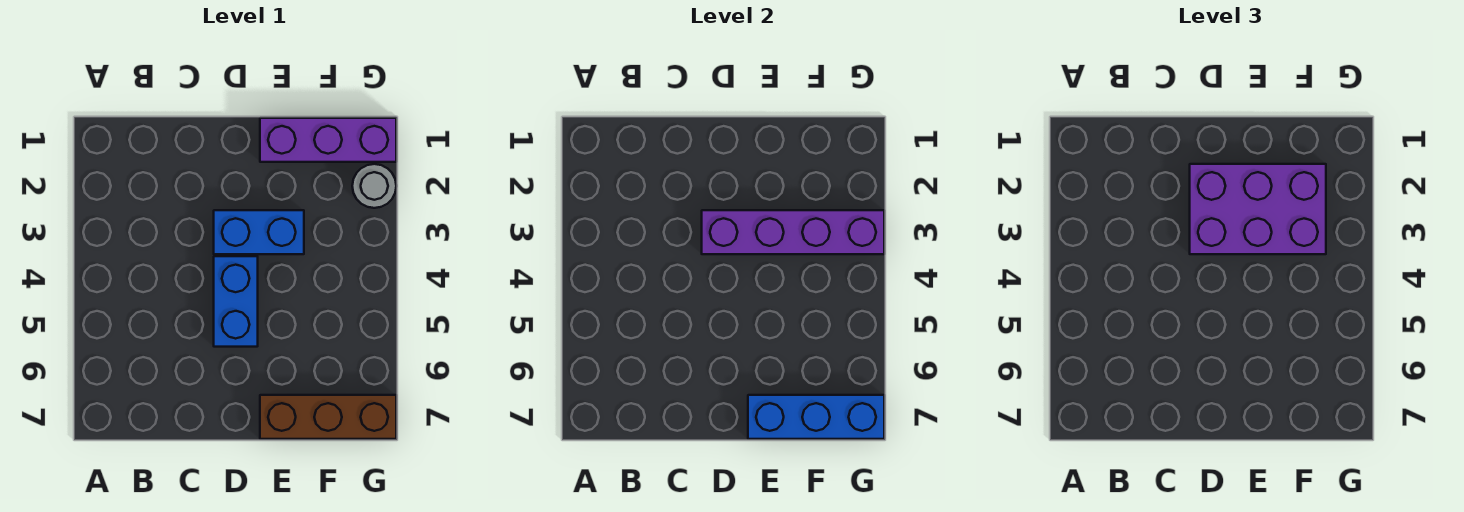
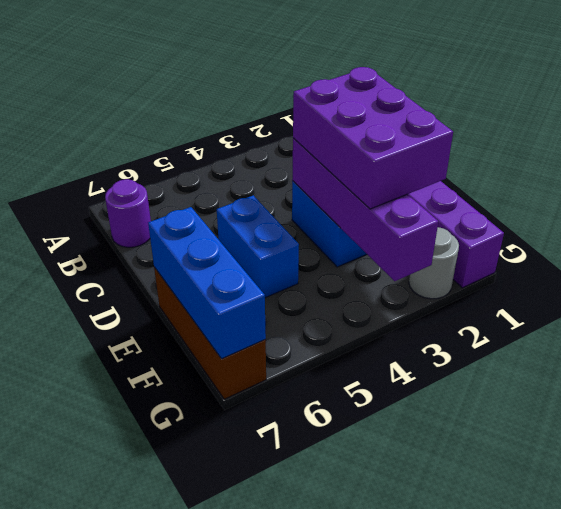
none -> purple round brick B7 level 1
blue brick D4:D5 level 1 -> blue brick D5:E5 level 1

